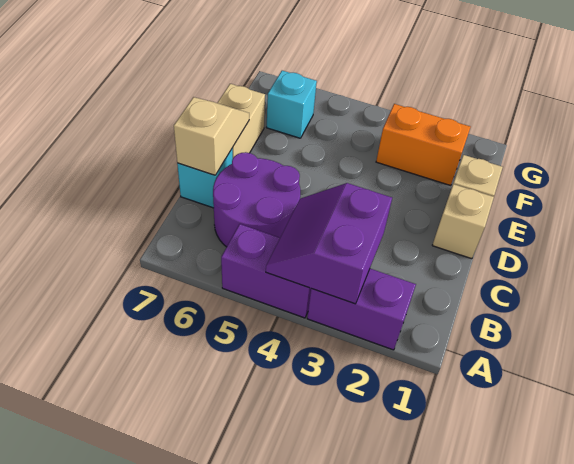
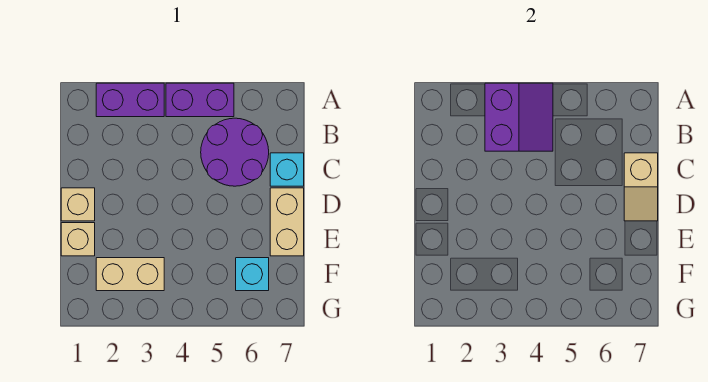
orange brick F2:F3 level 1 -> tan brick F2:F3 level 1

